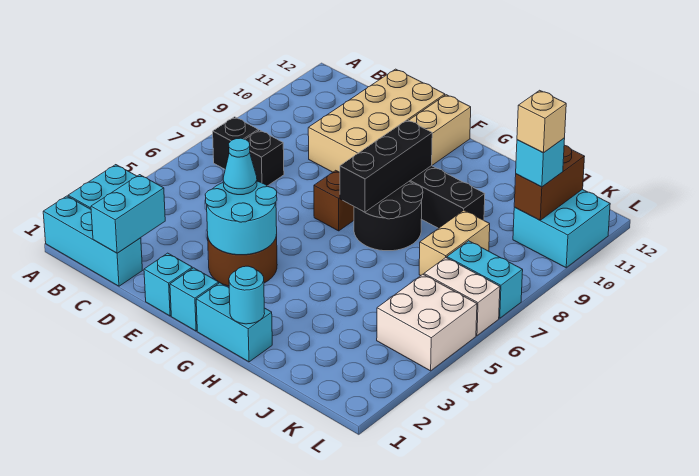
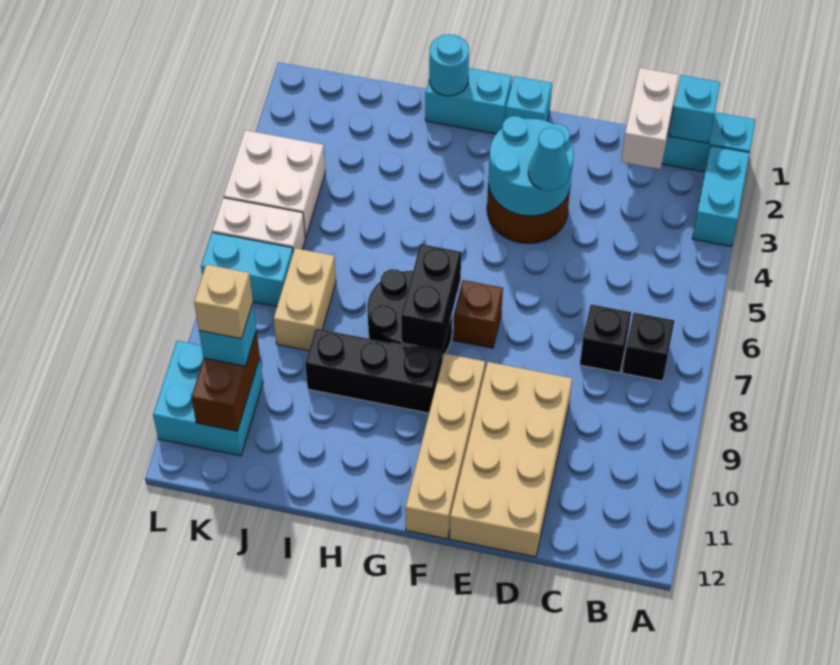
cyan brick C1:C2 level 2 -> white brick C1:C2 level 2
cyan brick E1 level 1 -> cyan brick B1 level 2
black brick G7:G9 level 2 -> black brick G7:G8 level 2

